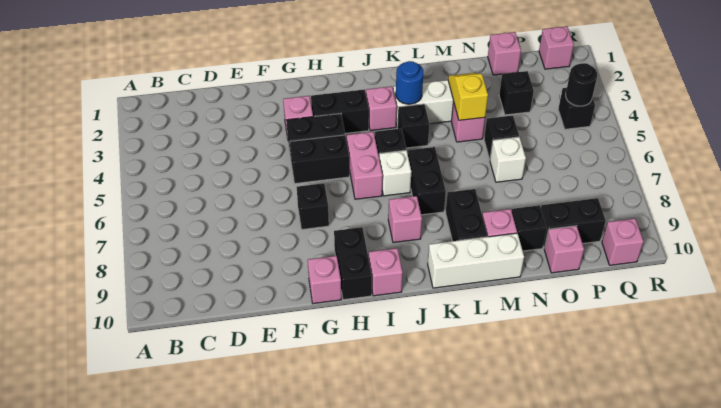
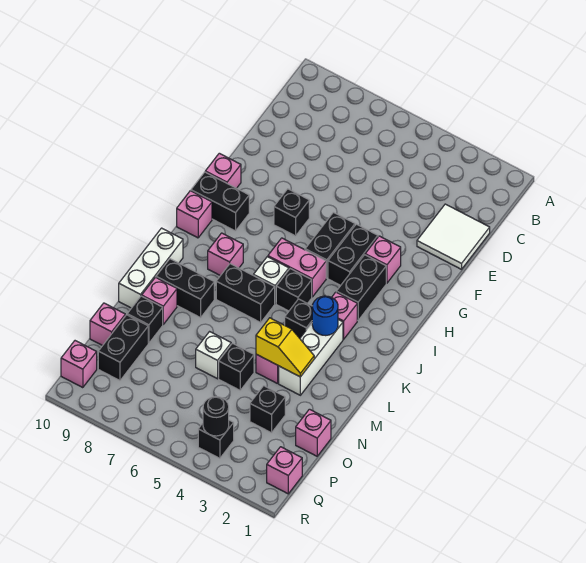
none -> white tile D1:E2 level 1

